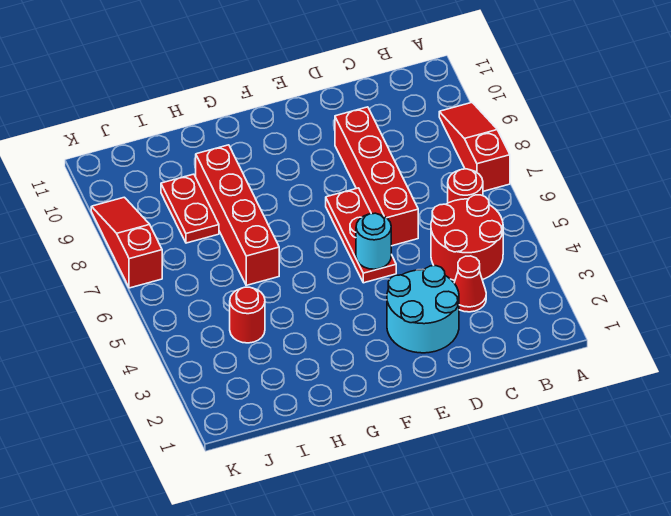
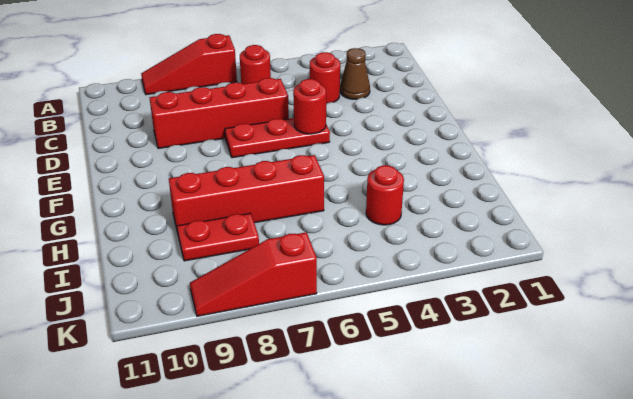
red round brick B4:C5 level 1 -> red round brick C4 level 1
red cone C3 level 1 -> brown cone C3 level 1
cyan round brick D2:E3 level 1 -> none
cyan round brick E5 level 2 -> red round brick E5 level 2

